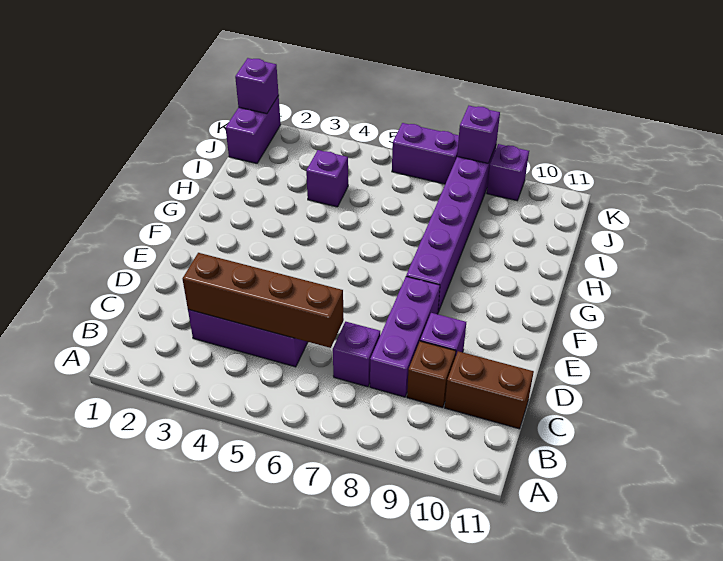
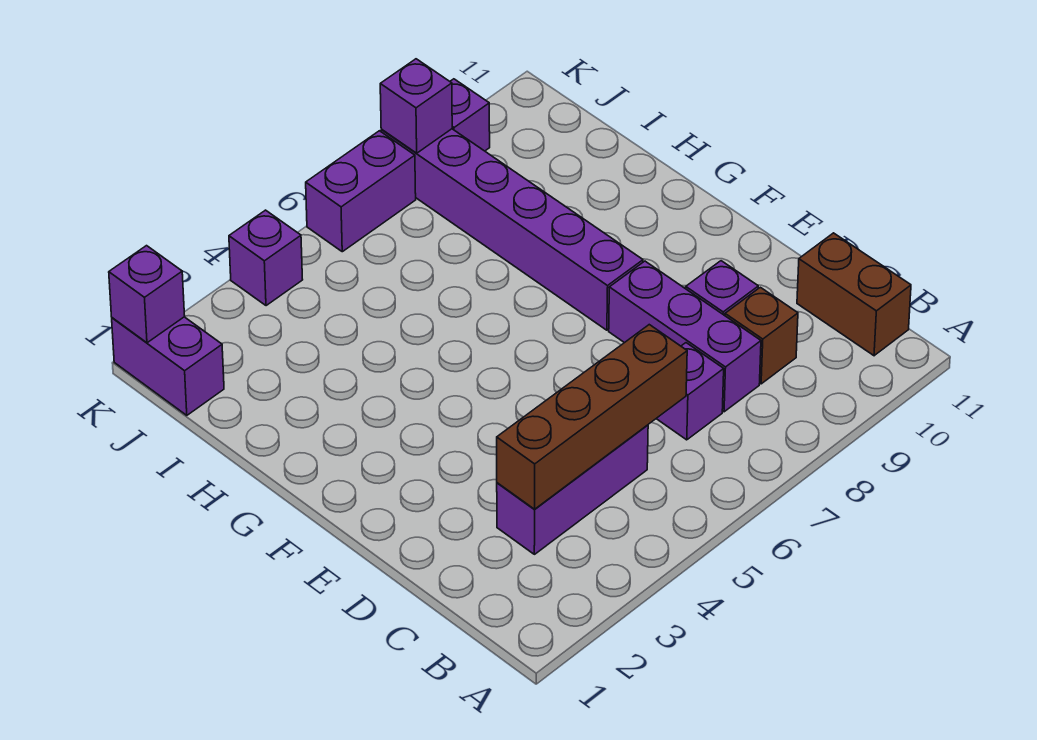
brown brick C10:C11 level 1 -> brown brick B11:C11 level 1
purple brick I4 level 1 -> purple brick K4 level 1

